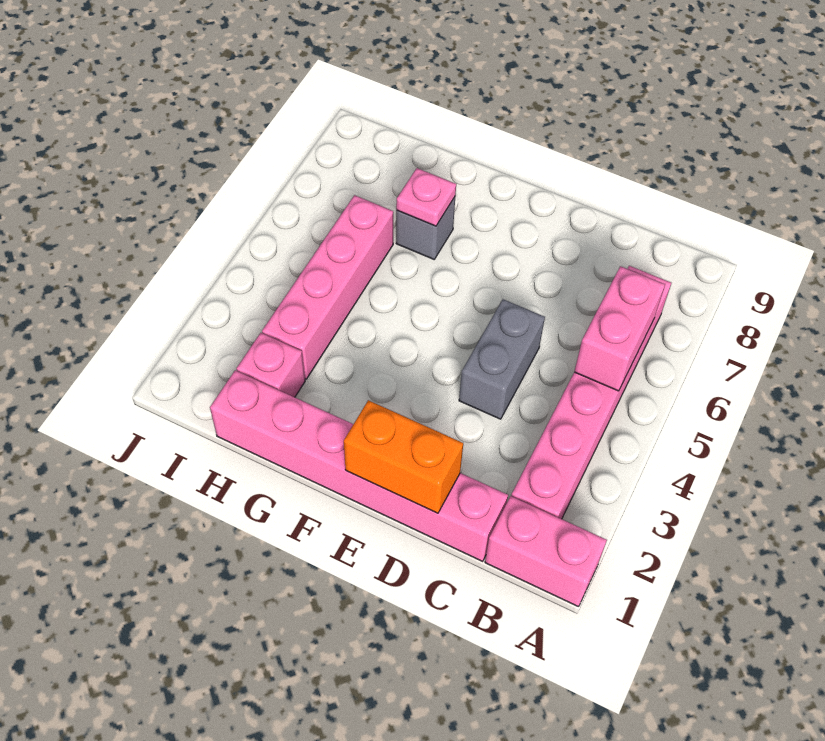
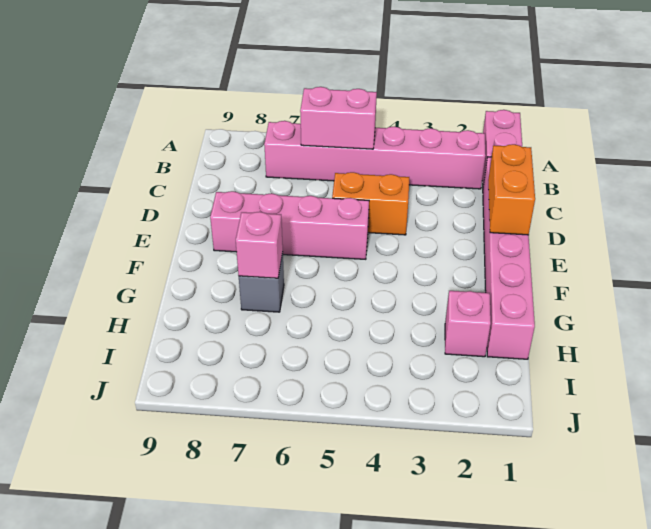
grey brick D4:D5 level 1 -> orange brick D4:D5 level 1
pink plate G7 level 2 -> pink brick G7 level 2
pink brick H3:H6 level 1 -> pink brick E5:E8 level 1

